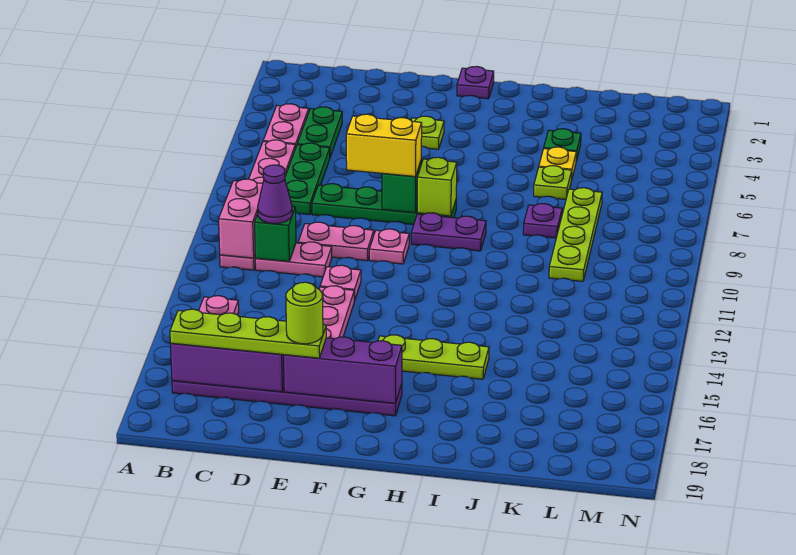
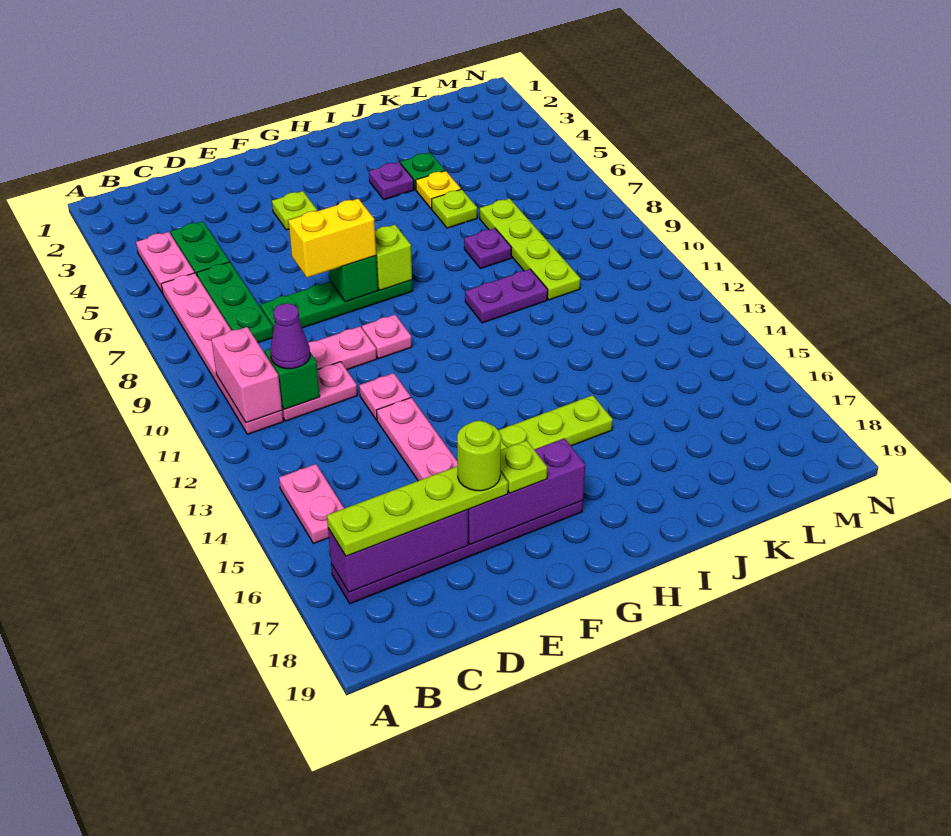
none -> lime plate F17 level 3
purple plate G1 level 1 -> purple plate I4 level 1
purple plate G9:H9 level 1 -> purple plate I10:J10 level 1

